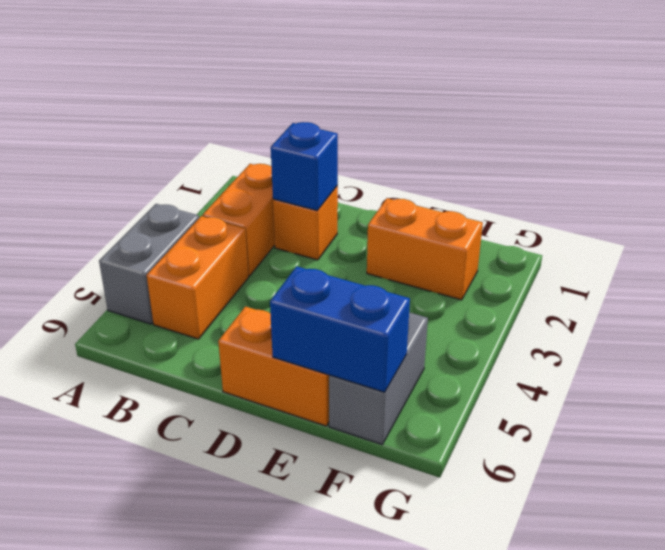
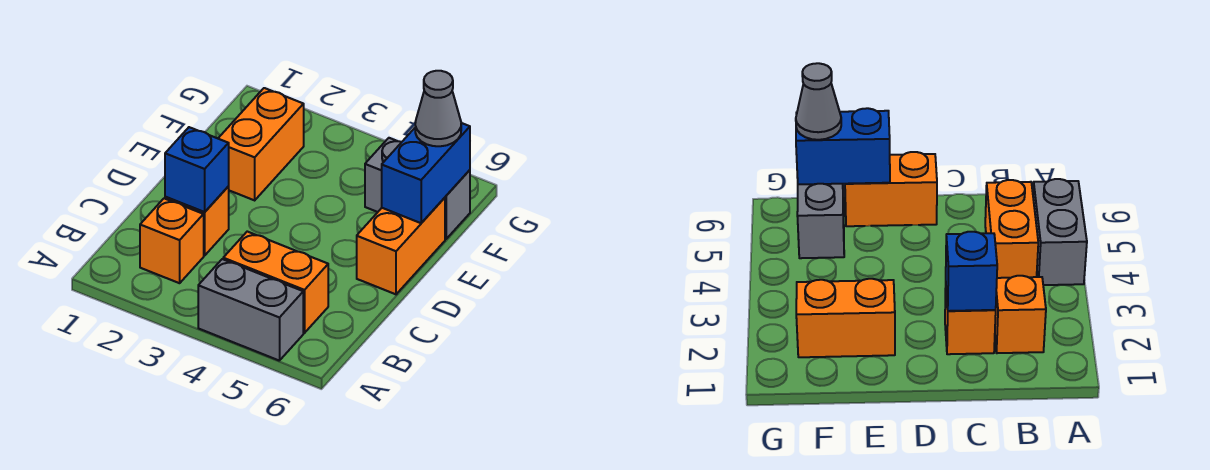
orange brick B2:B3 level 1 -> orange brick B2 level 1
none -> grey cone F6 level 3

